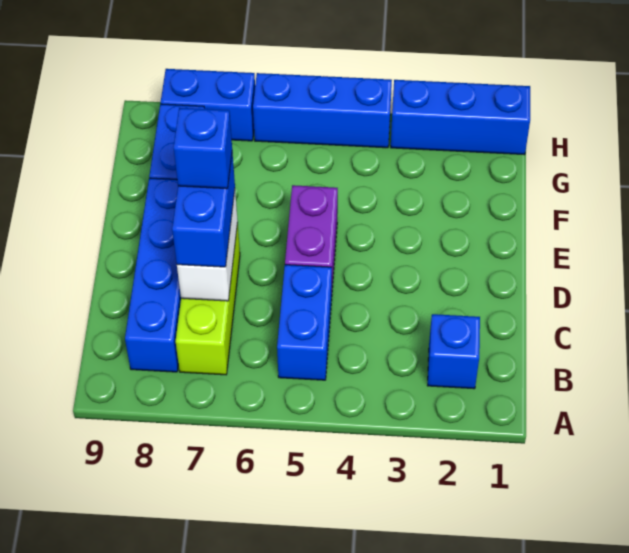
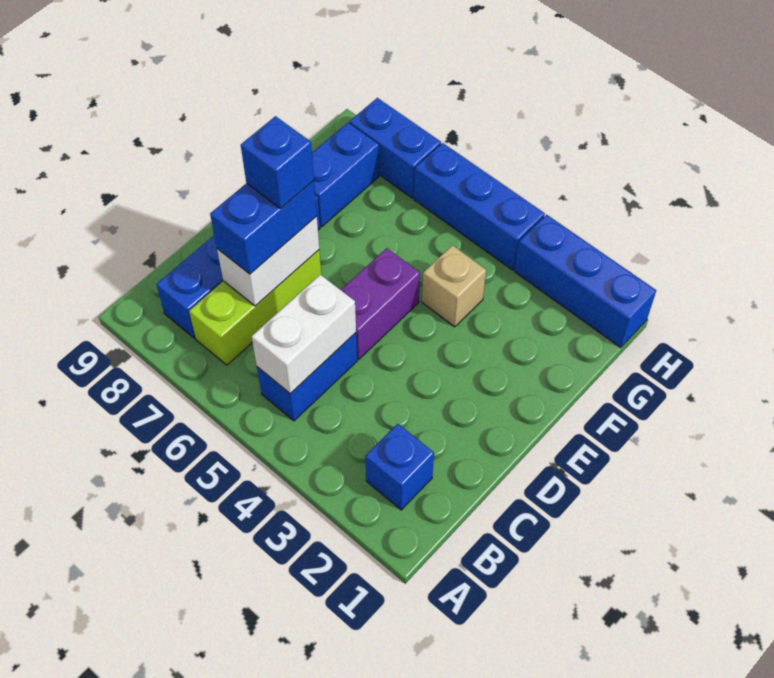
none -> white brick B5:C5 level 2
none -> tan brick F4 level 1

